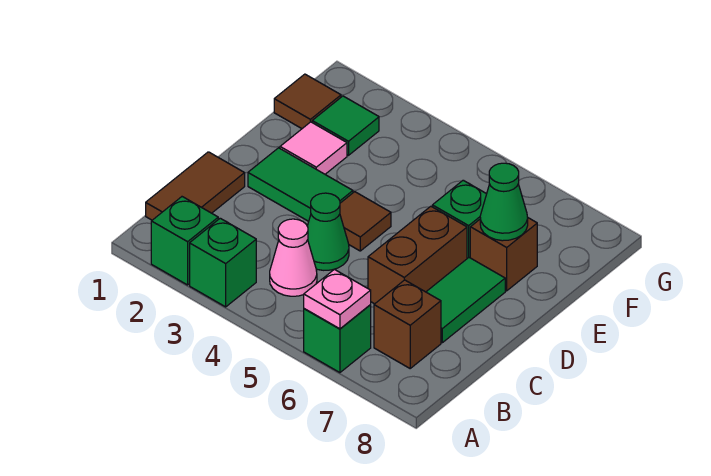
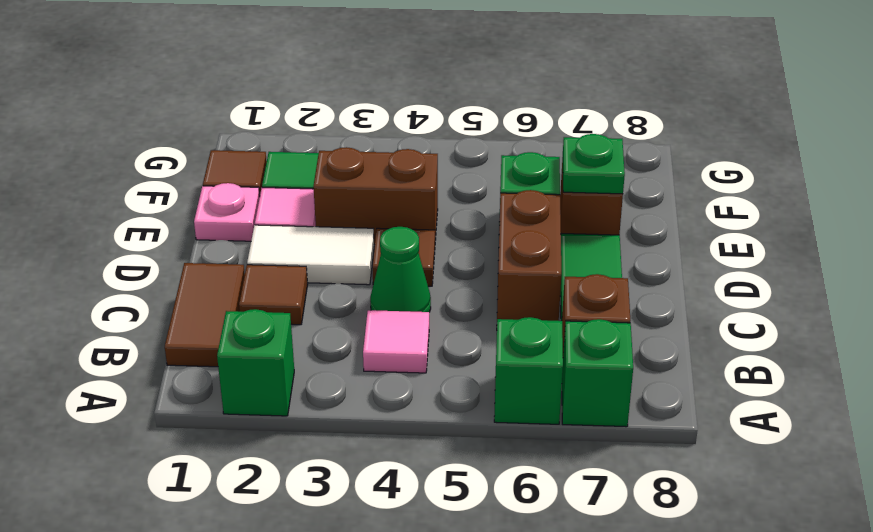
green brick A3 level 1 -> green brick A7 level 1
pink plate A6 level 2 -> pink plate E1 level 1
pink cone B4 level 1 -> pink tile B4 level 1
none -> brown tile C2 level 1
green tile D2:D3 level 1 -> white tile D2:D3 level 1
none -> brown brick E3:E4 level 1
green cone E7 level 2 -> green plate E7 level 2

